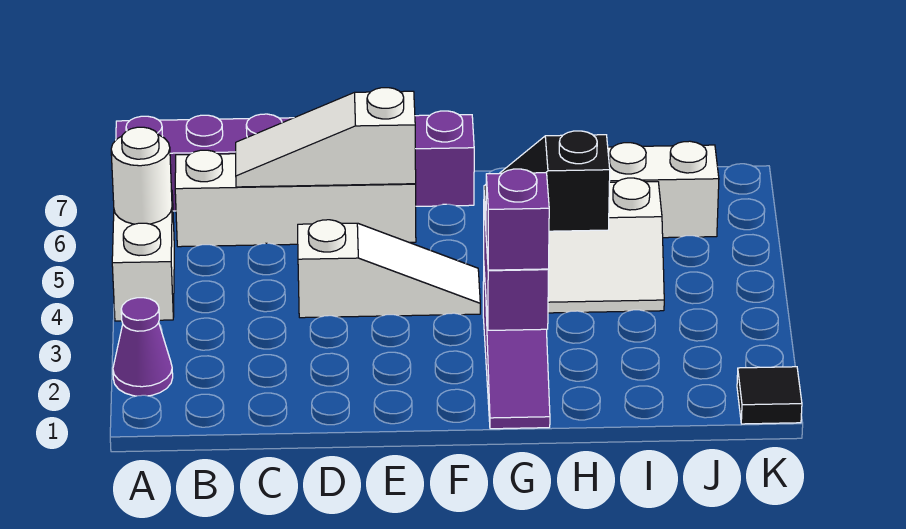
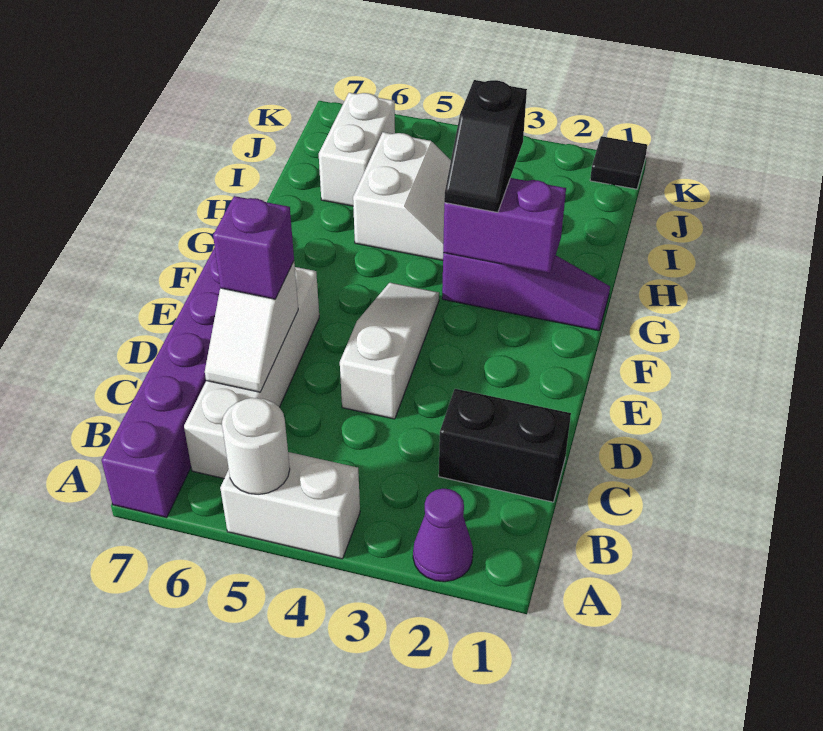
none -> black brick C1:C2 level 1
white slope C6:E6 level 2 top E -> white slope C6:D6 level 2 top D
purple brick G2 level 3 -> purple brick D6 level 3

